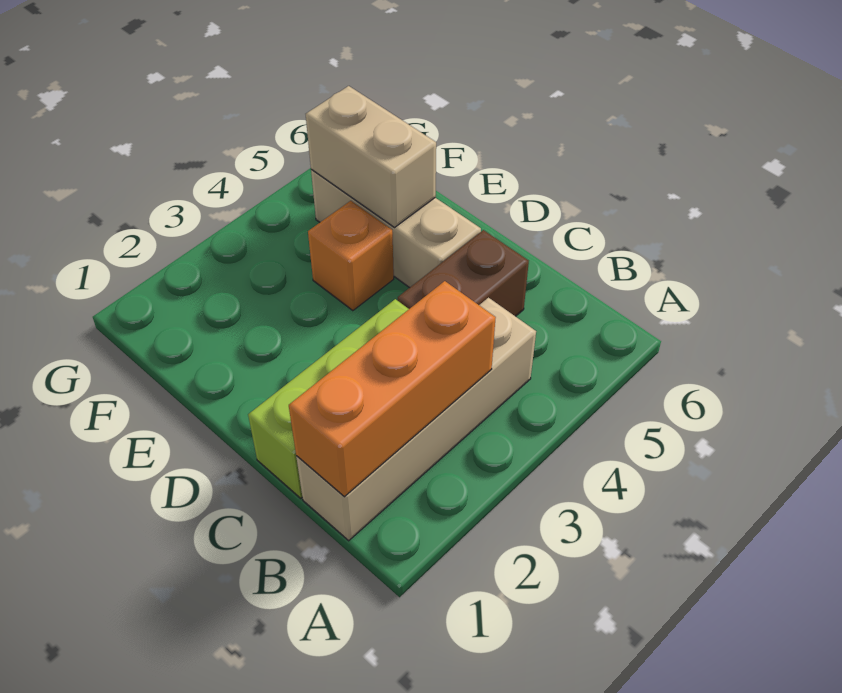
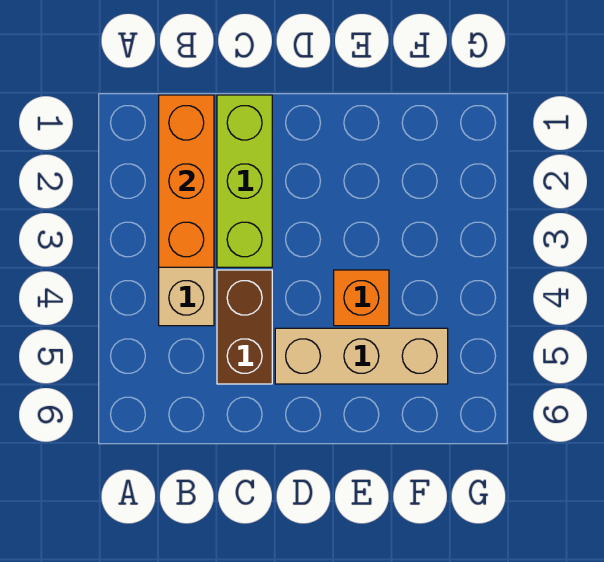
tan brick E5:F5 level 2 -> none

